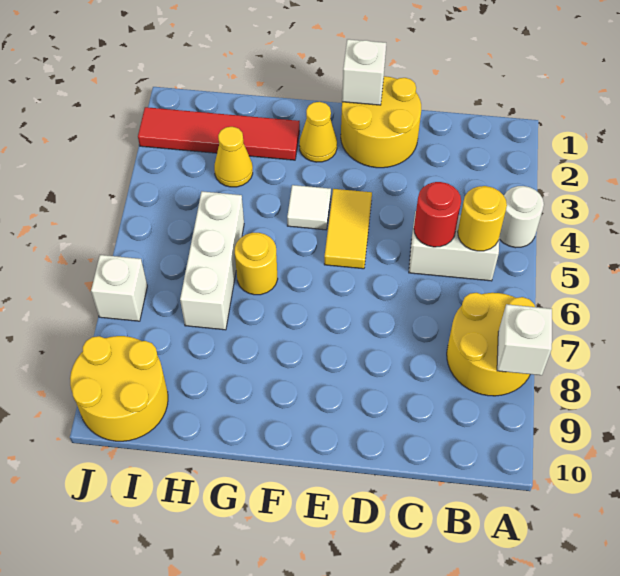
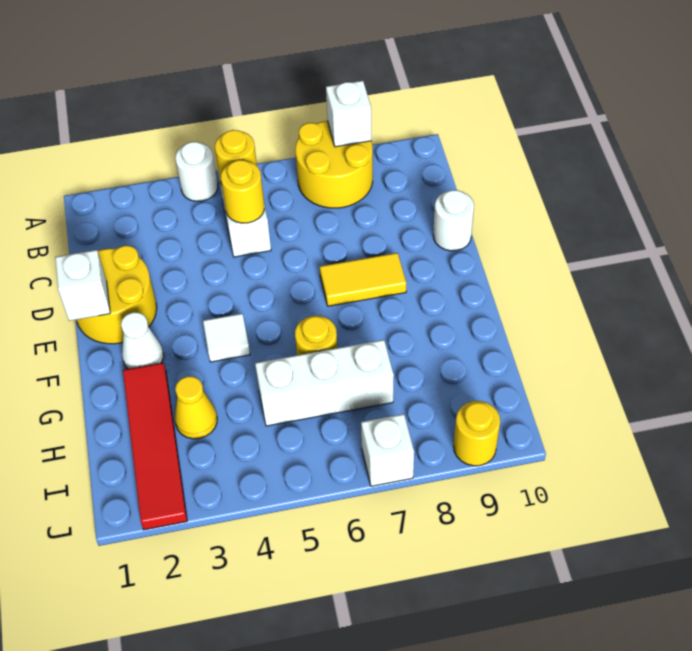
red round brick C5 level 2 -> yellow round brick C5 level 2
none -> white round brick D10 level 1
yellow tile E4:E5 level 1 -> yellow tile E7:E8 level 1
yellow cone F2 level 1 -> white cone F2 level 1
yellow round brick I9:J10 level 1 -> yellow round brick J9 level 1

